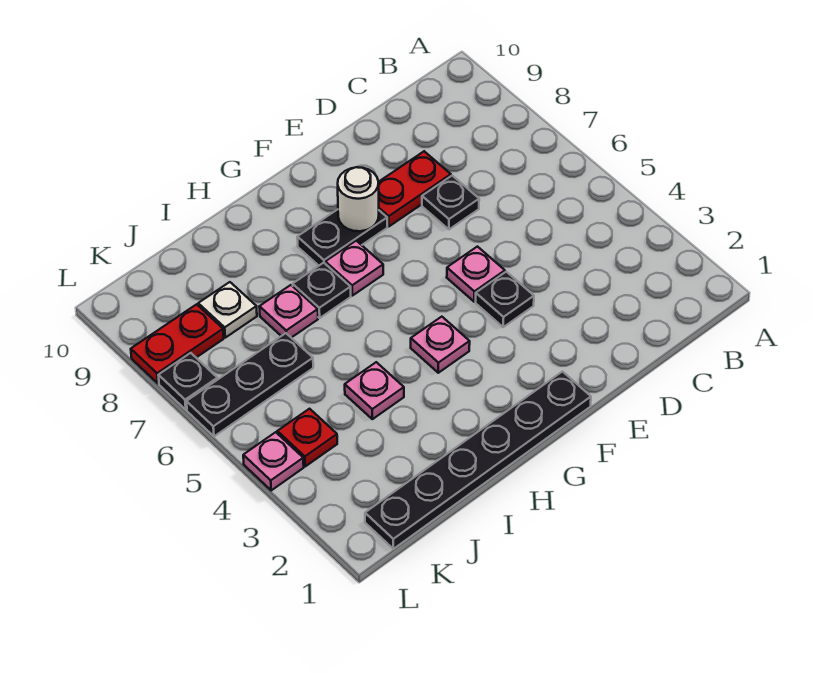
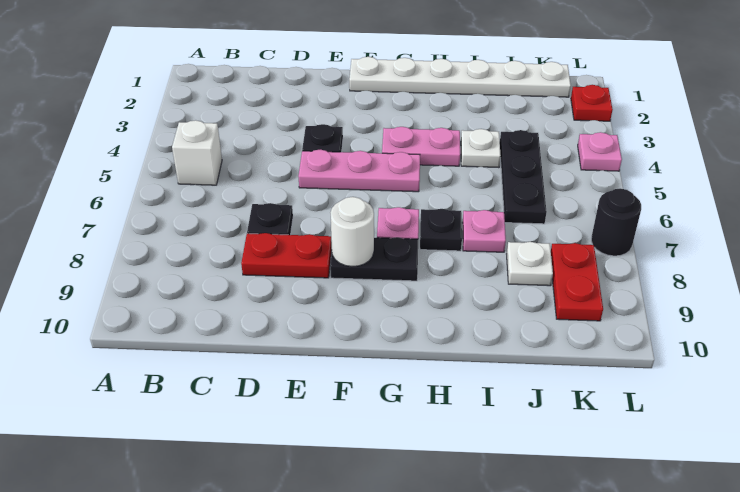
none -> white brick B5 level 1
pink plate E5 level 1 -> pink plate E5:G5 level 1
black plate F1:K1 level 1 -> white plate F1:K1 level 1
pink plate G4 level 1 -> pink plate G4:H4 level 1
pink plate I4 level 1 -> white plate I4 level 1
black plate J6:L6 level 1 -> black plate J4:J6 level 1
red plate K4 level 1 -> red plate L2 level 1
red plate K8:L8 level 1 -> red plate K8:K9 level 1
black plate L7 level 1 -> black round brick L7 level 1

